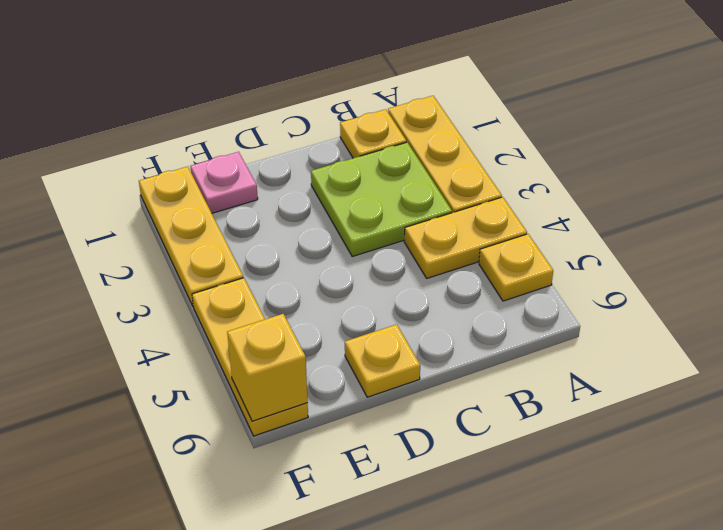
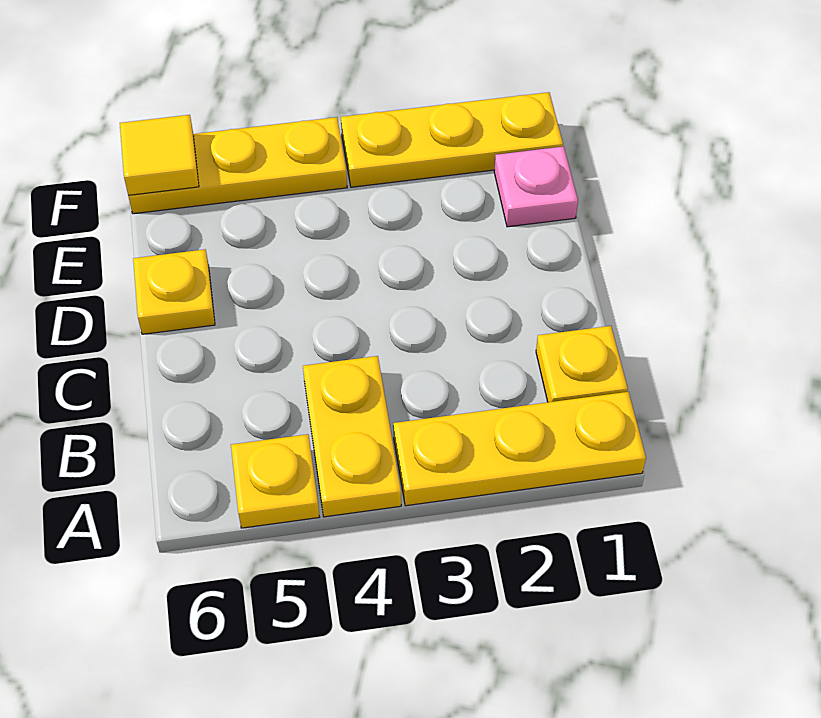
lime plate B2:C3 level 1 -> none
yellow brick F6 level 2 -> yellow tile F6 level 2

